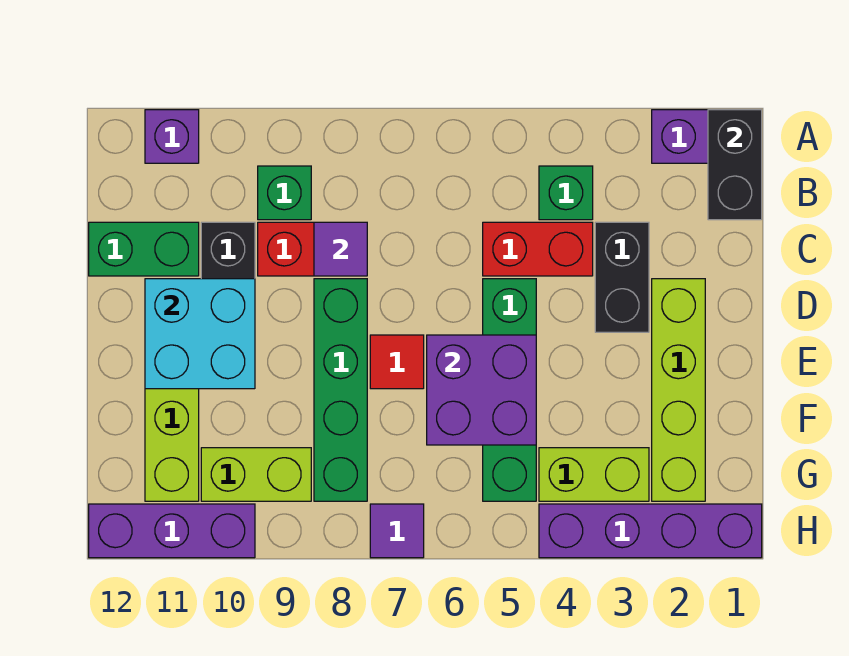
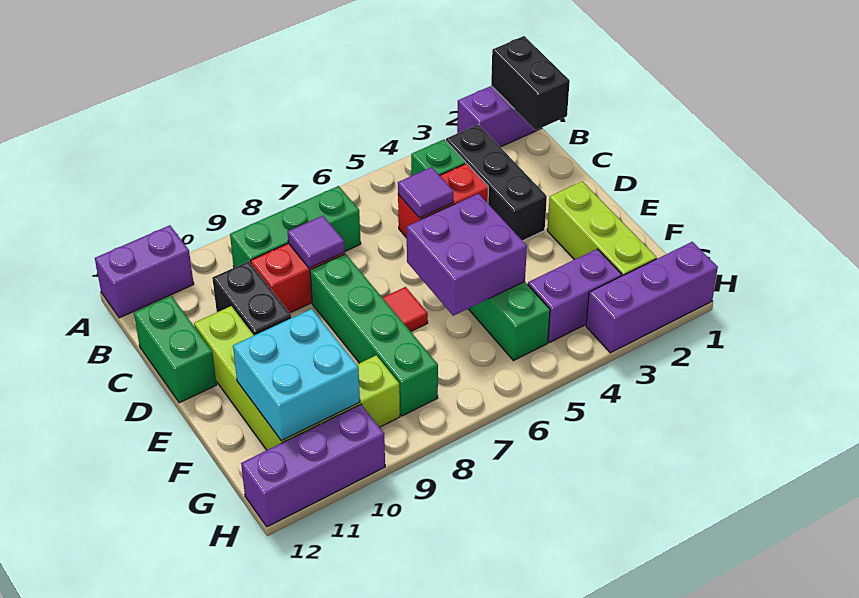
purple brick A11 level 1 -> purple brick A11:A12 level 1
green brick B9 level 1 -> green brick B7:B9 level 1
black brick C3:D3 level 1 -> black brick B3:D3 level 1
green brick C11:C12 level 1 -> green brick C12:D12 level 1
lime brick D2:G2 level 1 -> lime brick E2:G2 level 1
cyan brick D10:E11 level 2 -> cyan brick F10:G11 level 2
lime brick G3:G4 level 1 -> purple brick G3:G4 level 1
purple brick H1:H4 level 1 -> purple brick H1:H3 level 1
purple tile H7 level 1 -> purple tile C5 level 2

